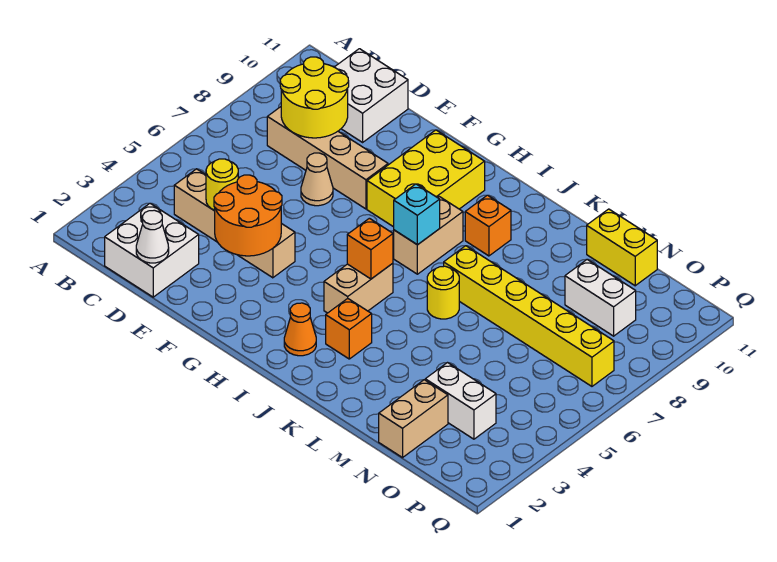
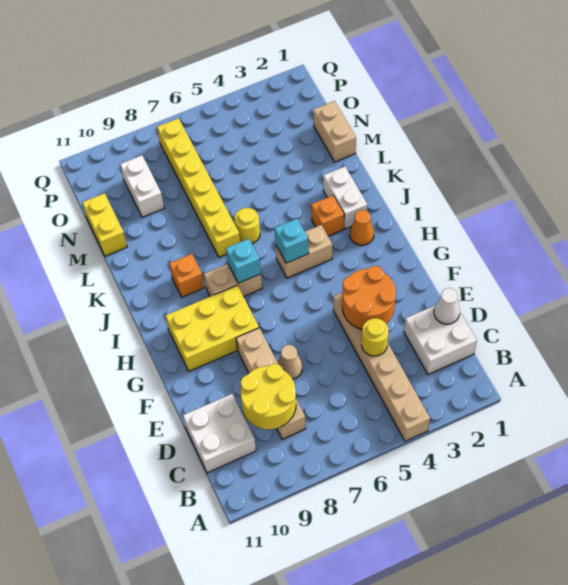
tan brick C4:F4 level 1 -> tan brick A4:F4 level 1
orange brick I5 level 2 -> cyan brick I5 level 2
tan brick N1:N2 level 1 -> tan brick M1:N1 level 1
white brick N3:O3 level 1 -> white brick J2:K2 level 1

